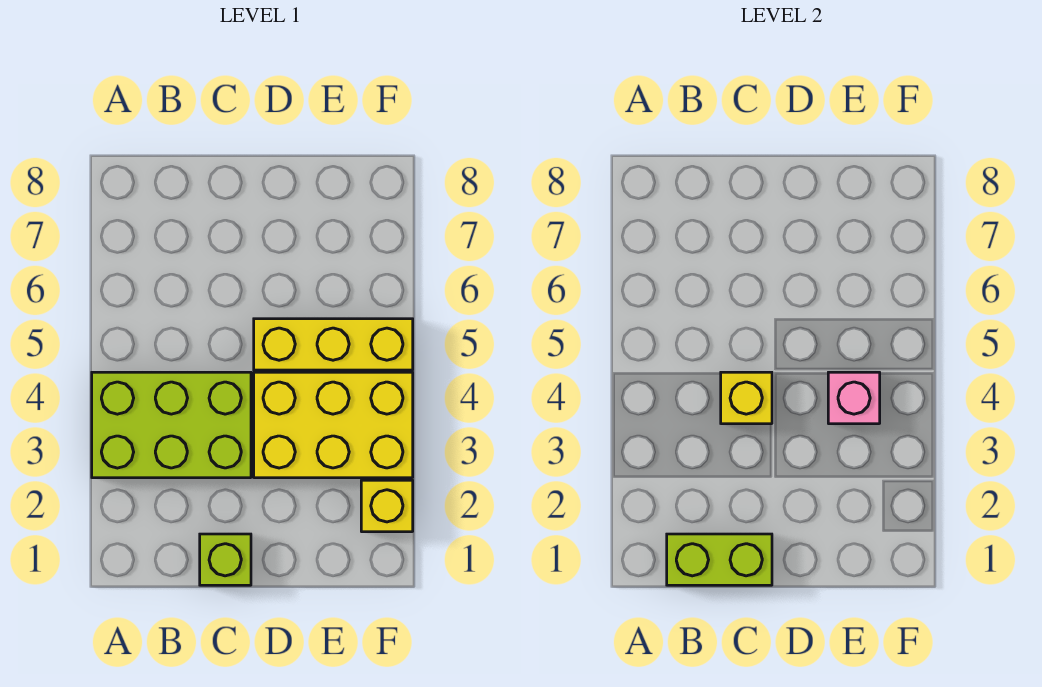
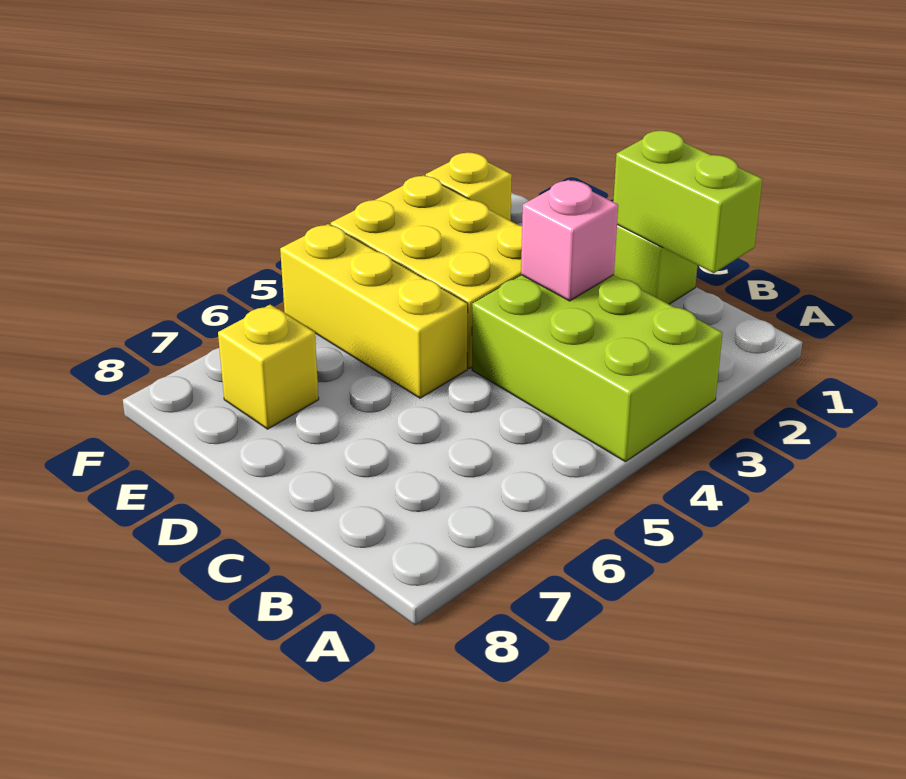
yellow brick C4 level 2 -> yellow brick E7 level 1
pink brick E4 level 2 -> pink brick C3 level 2

